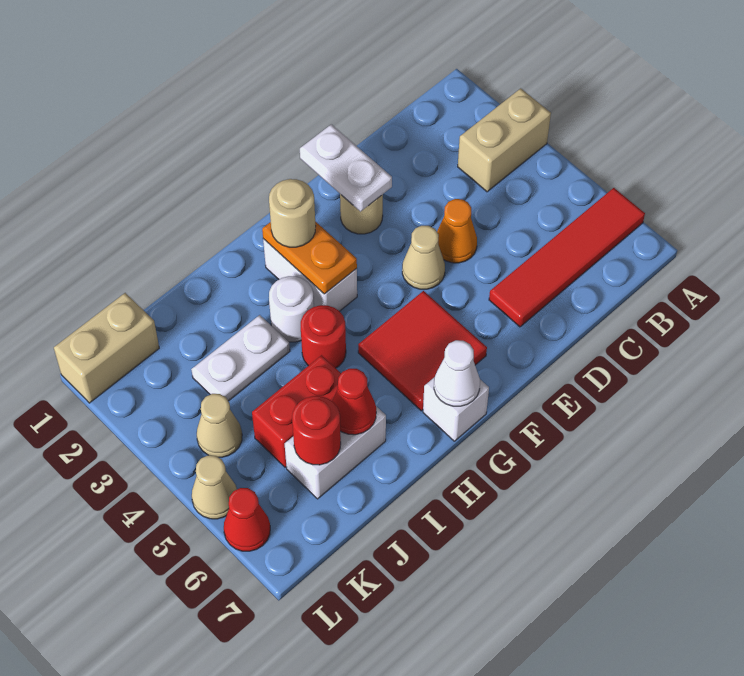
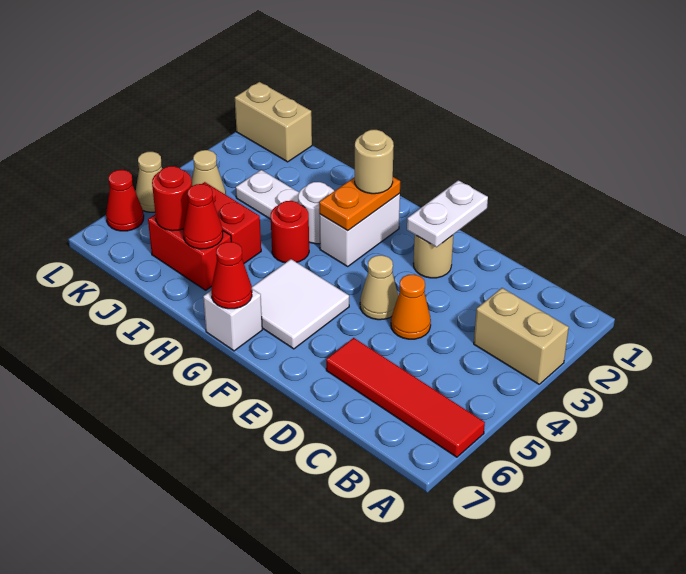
red tile F5:G6 level 1 -> white tile F5:G6 level 1
white cone G7 level 2 -> red cone G7 level 2
white brick I6:J6 level 1 -> red brick I6:J6 level 1

